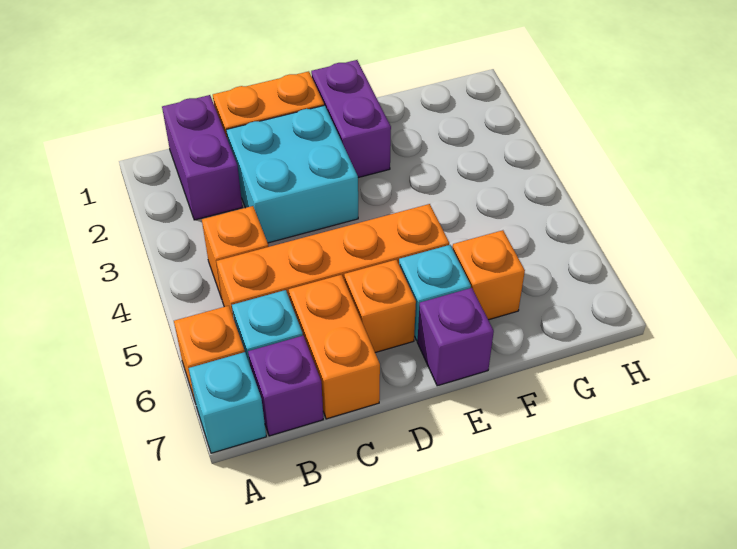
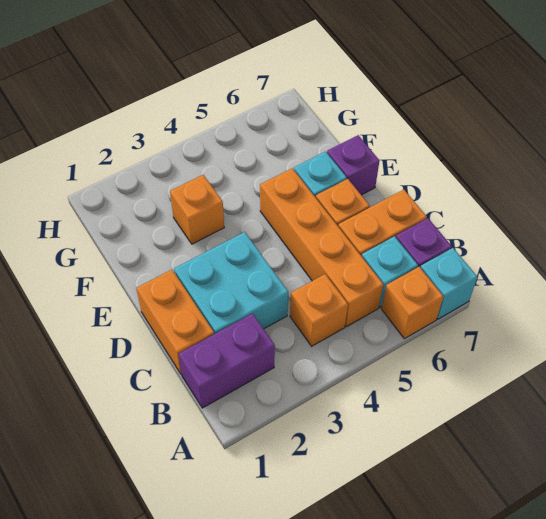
purple brick E1:E2 level 1 -> none
orange brick F6 level 1 -> orange brick F3 level 1

